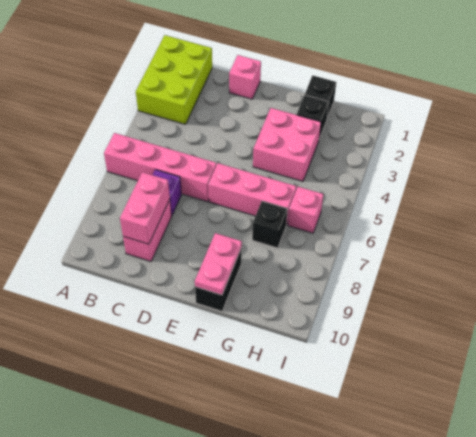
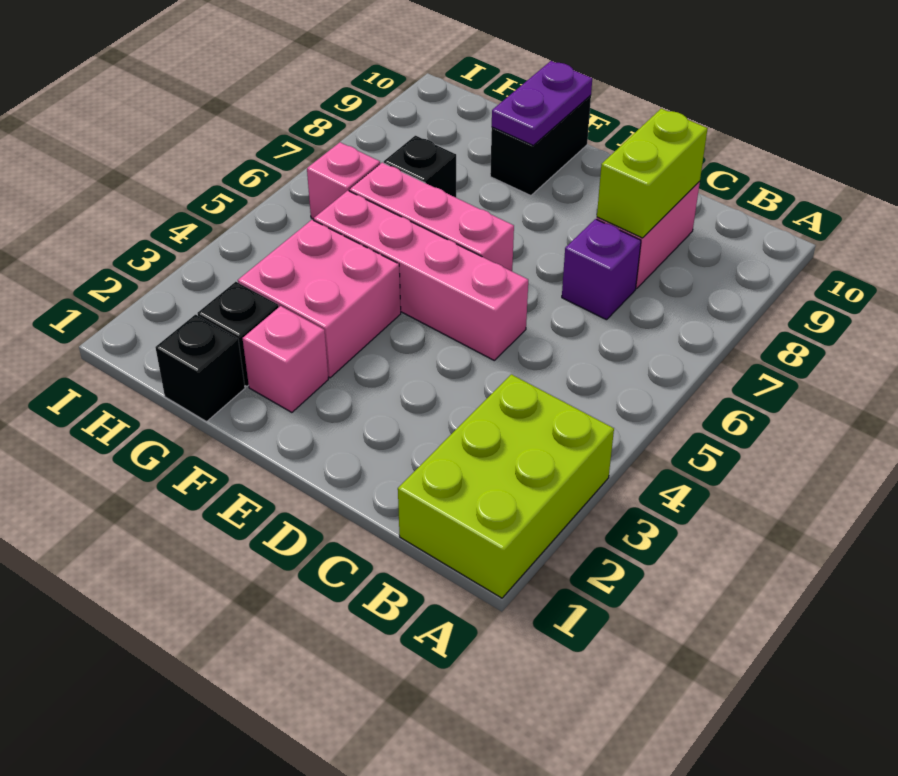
pink brick A6:D6 level 1 -> pink brick D5:G5 level 1
pink brick C8:C9 level 2 -> lime brick C8:C9 level 2
pink brick D1 level 1 -> pink brick F2 level 1
pink plate F9:F10 level 2 -> purple plate F9:F10 level 2

